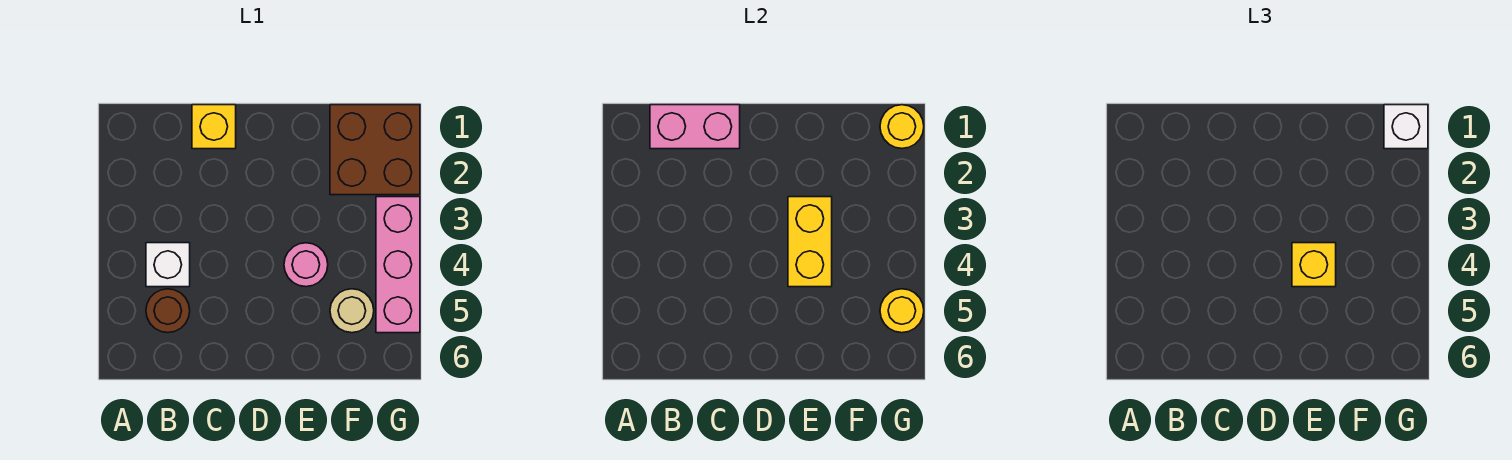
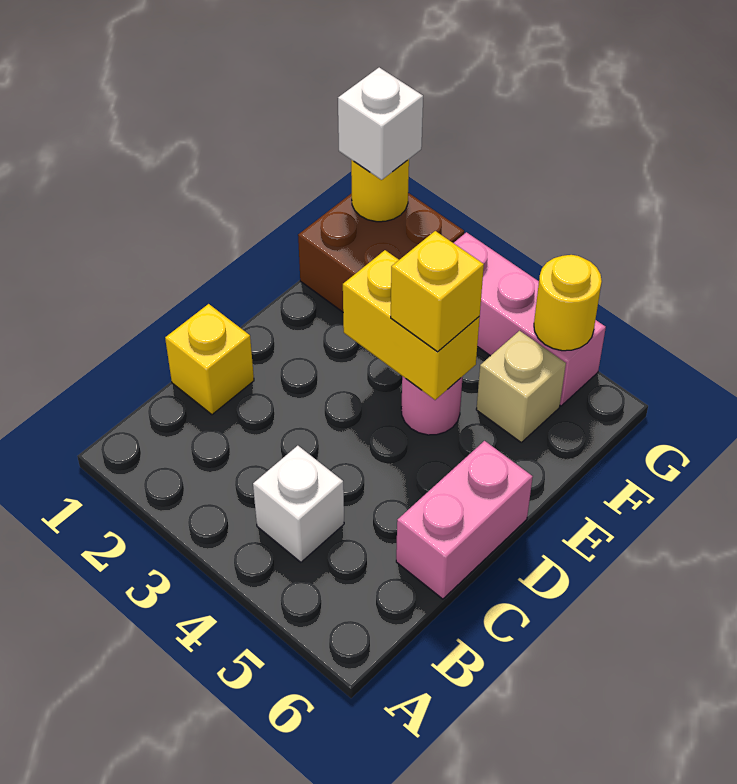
pink brick B1:C1 level 2 -> pink brick C6:D6 level 1
brown round brick B5 level 1 -> none
tan round brick F5 level 1 -> tan brick F5 level 1

